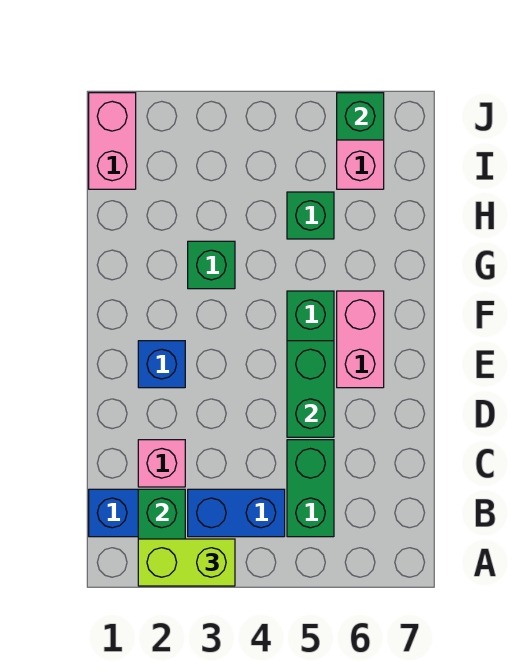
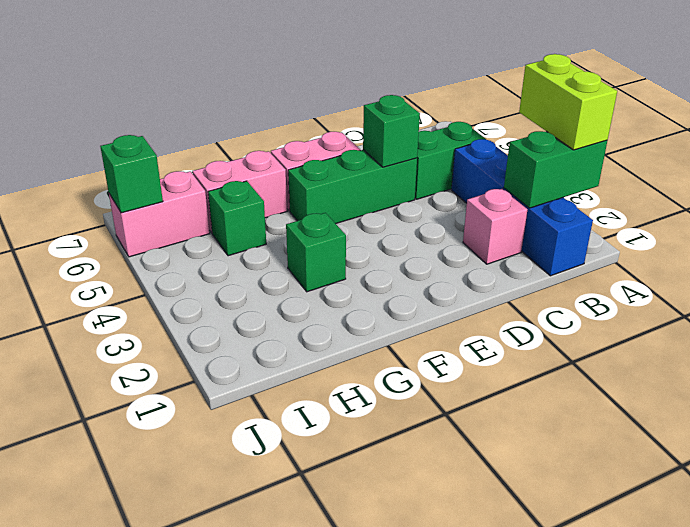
green brick D5:E5 level 2 -> green brick D5 level 2
blue brick E2 level 1 -> none
pink brick I1:J1 level 1 -> pink brick G6:H6 level 1

